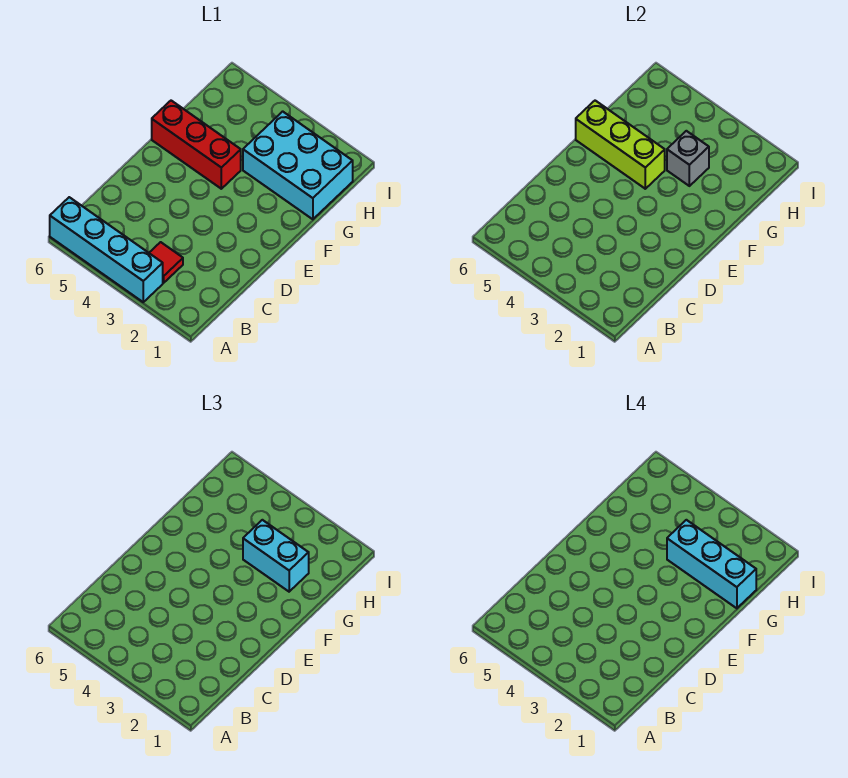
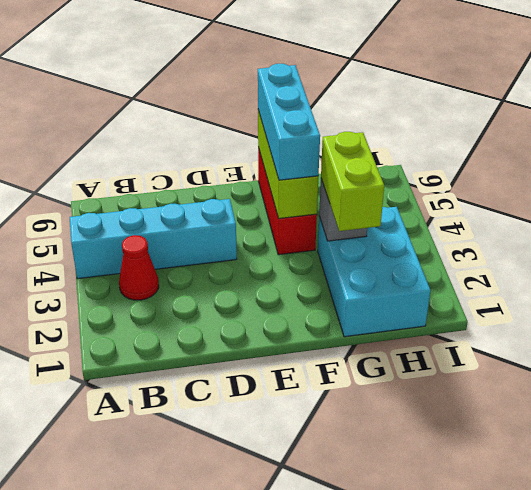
cyan brick A3:A6 level 1 -> cyan brick A4:D4 level 1
red tile B3 level 1 -> red cone B3 level 1
cyan brick G1:G3 level 4 -> cyan brick F4:F6 level 3
cyan brick G2:G3 level 3 -> lime brick G2:G3 level 3

